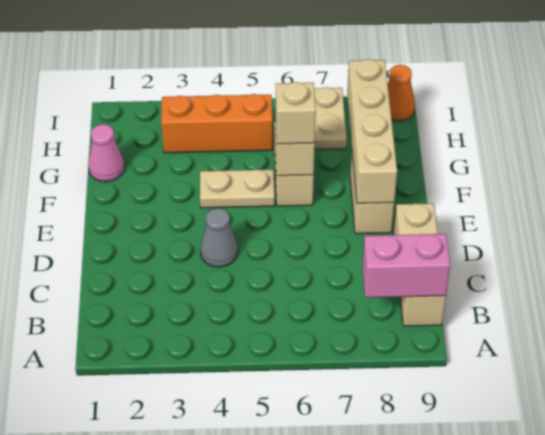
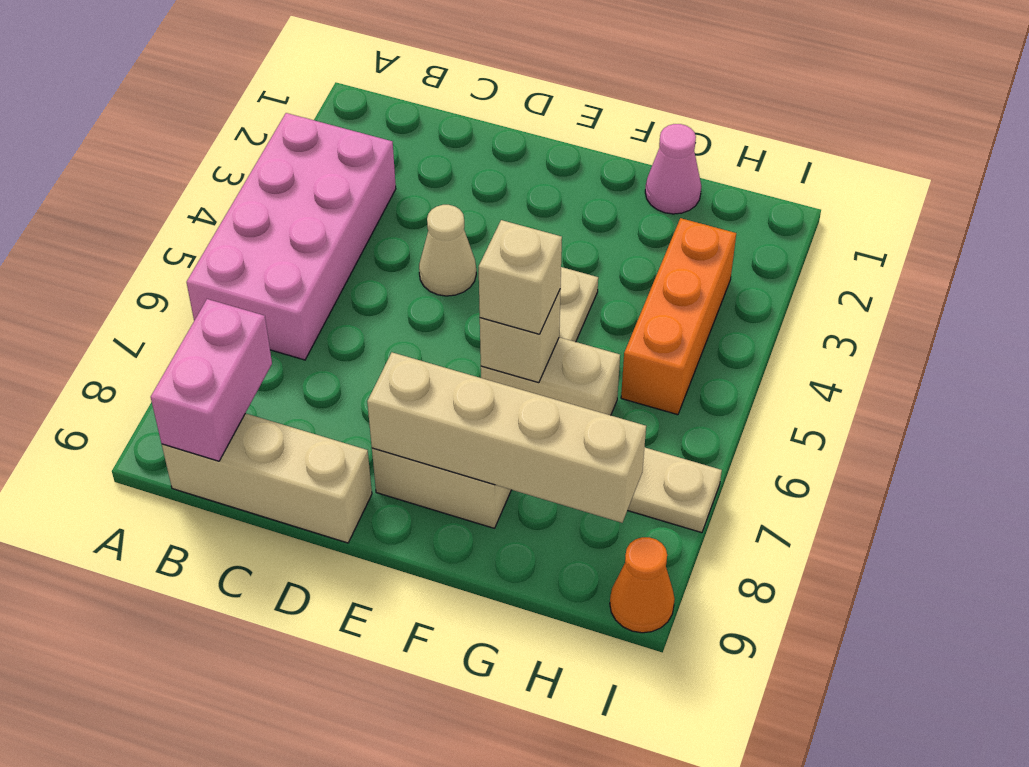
none -> pink brick A3:B6 level 1
grey cone D4 level 1 -> tan cone D4 level 1

